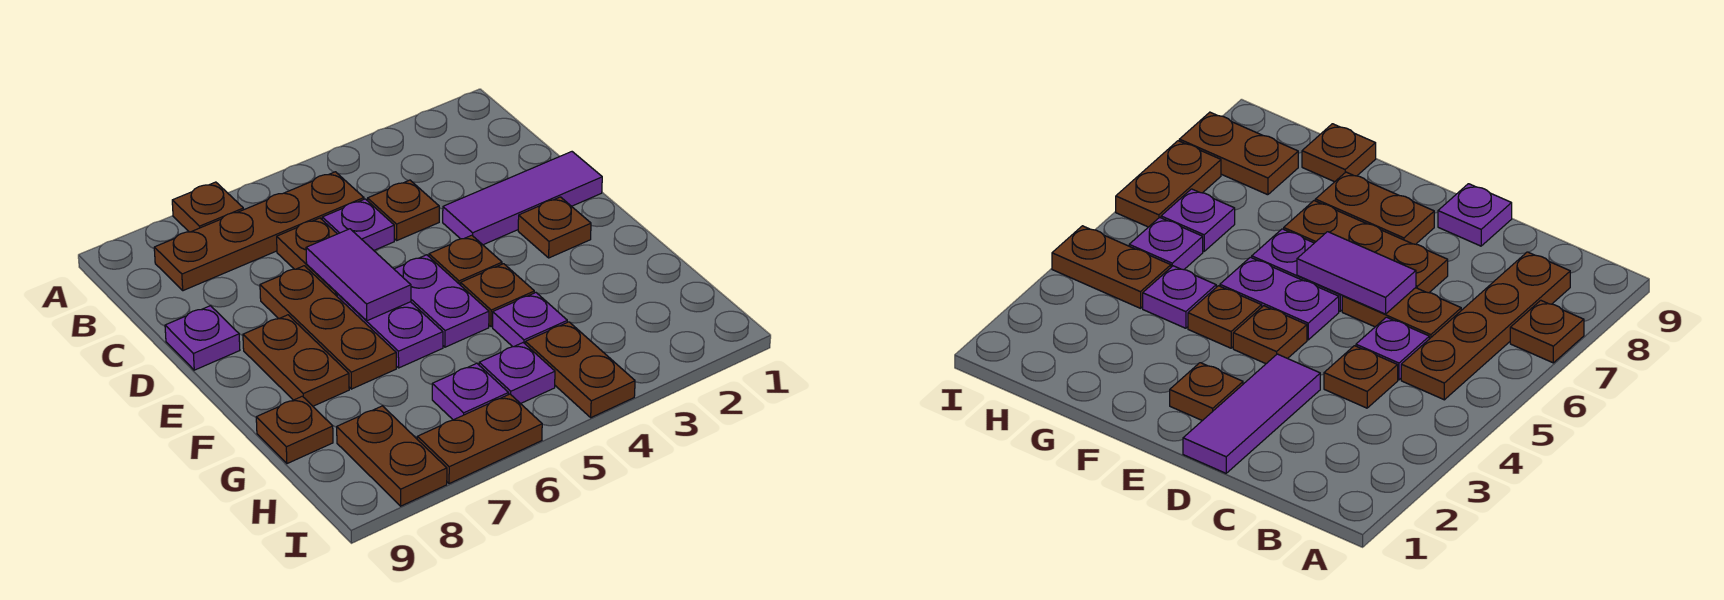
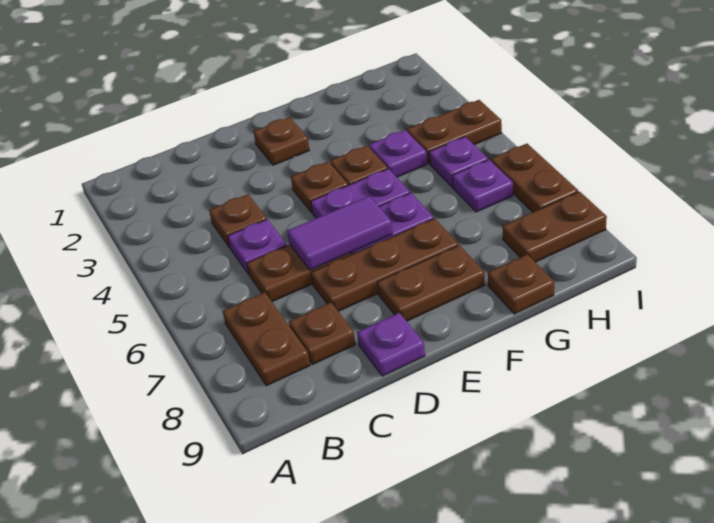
brown plate A7 level 1 -> brown plate C8 level 1
brown plate B5:B8 level 1 -> brown plate B7:B8 level 1
purple tile D1:D3 level 1 -> none

